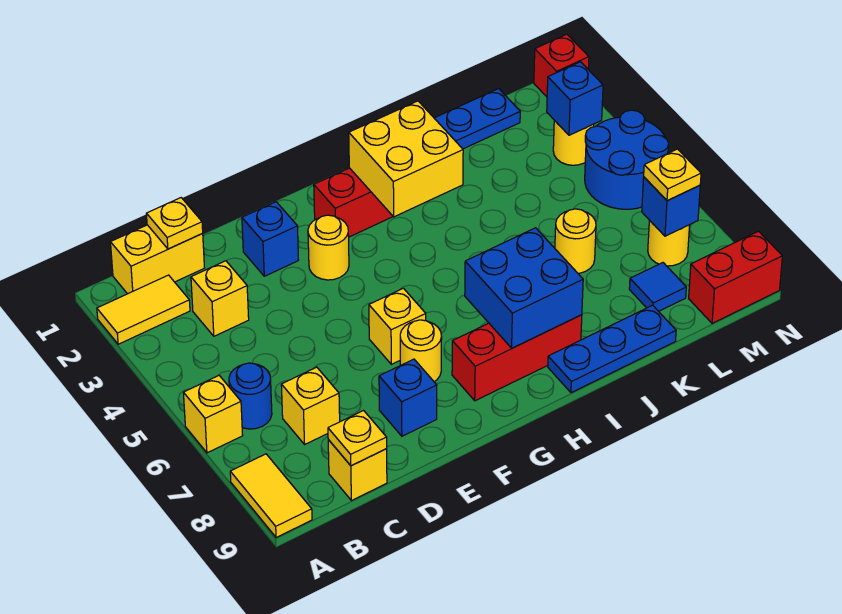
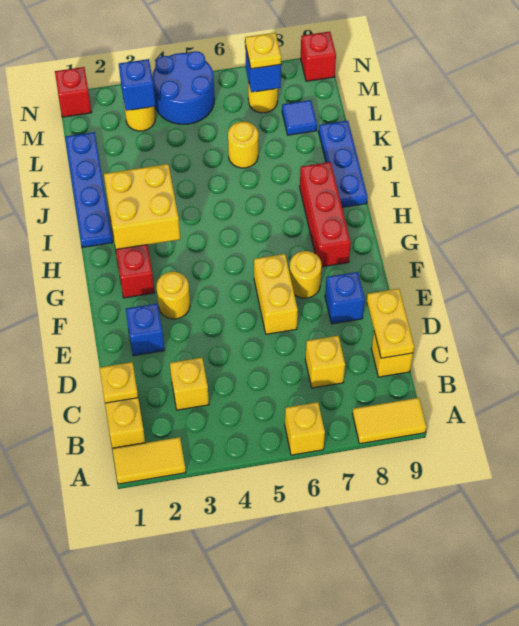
yellow tile A2:B2 level 1 -> yellow tile A1:A2 level 1
blue round brick B6 level 1 -> none
yellow plate C9 level 2 -> yellow plate C9:D9 level 2
yellow brick F6 level 1 -> yellow brick E6:F6 level 1
blue brick H7:I8 level 2 -> none
red brick M9:N9 level 1 -> red brick N9 level 1

